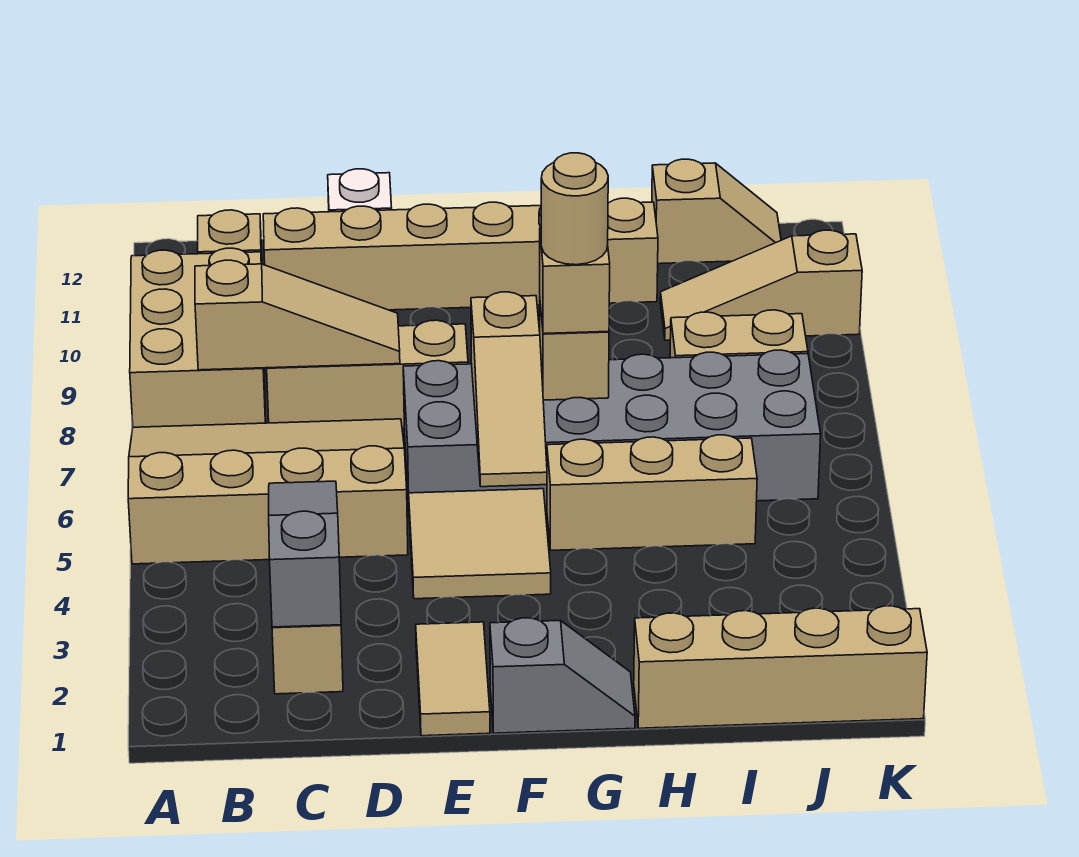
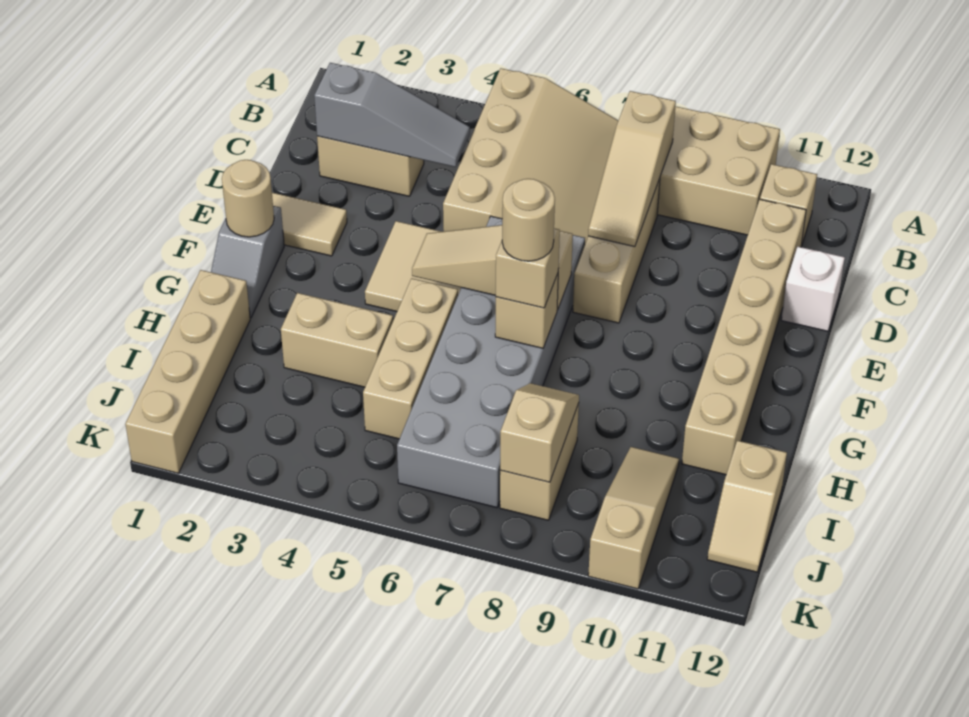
none -> tan round brick F1 level 2
none -> tan brick H3:H4 level 1
none -> tan slope I8:J8 level 2 top J

